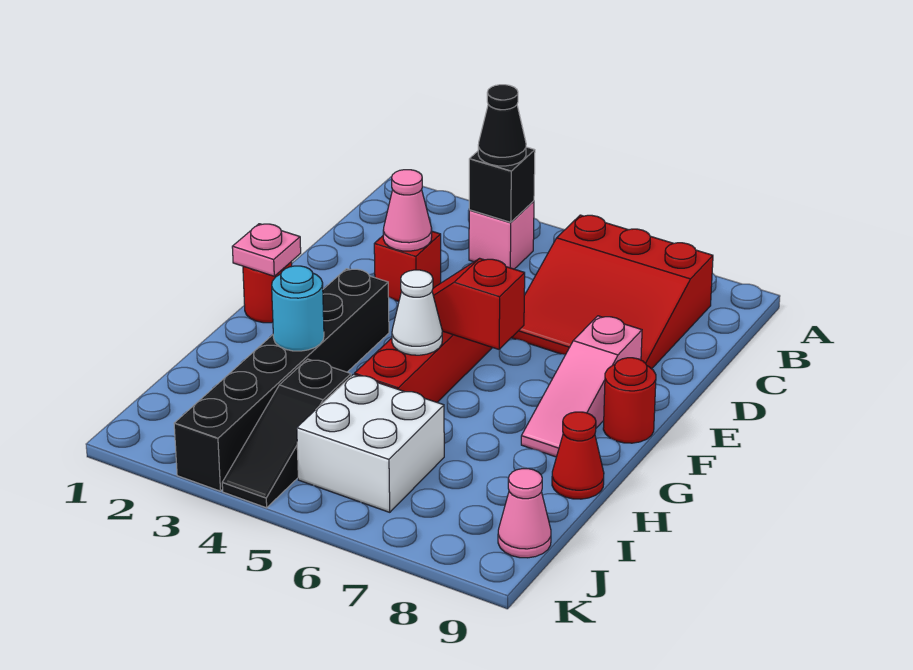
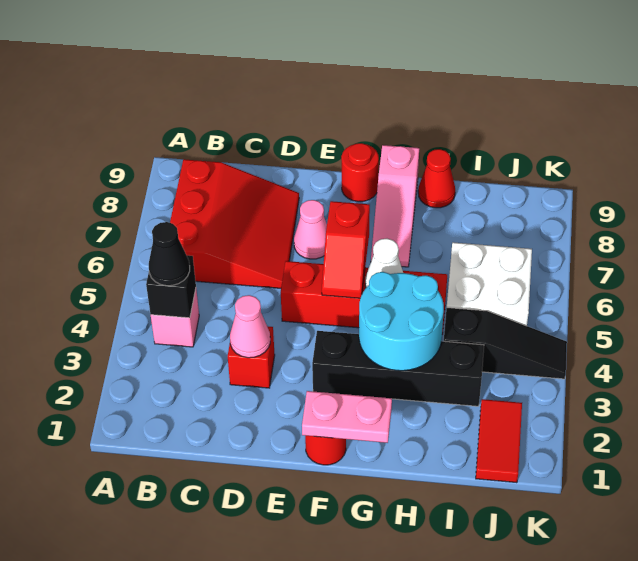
pink slope E8:G8 level 1 top E -> pink slope G7:G9 level 1 top 9
pink plate F1 level 2 -> pink plate F1:G1 level 2
black brick F3:K3 level 1 -> black brick F3:I3 level 1
cyan round brick H3 level 2 -> cyan round brick G3:H4 level 2
none -> red tile J1:J2 level 1
pink cone J9 level 1 -> pink cone E7 level 1

